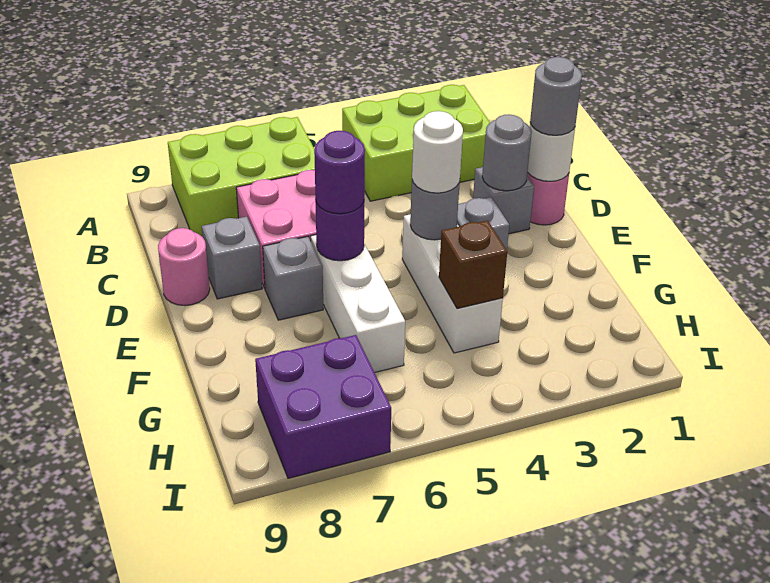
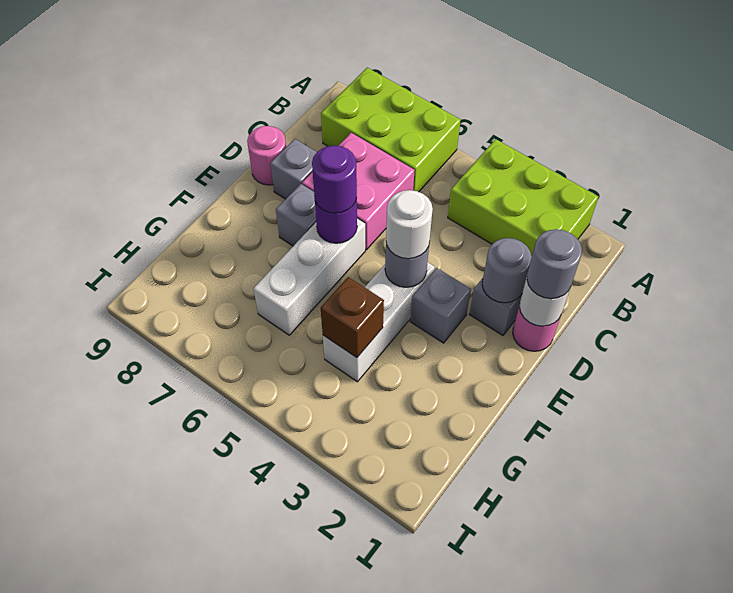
purple brick H7:I8 level 1 -> none

